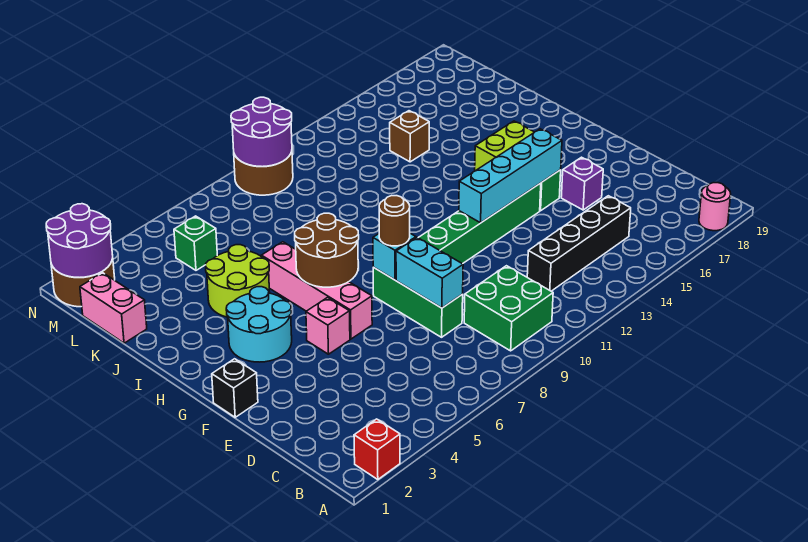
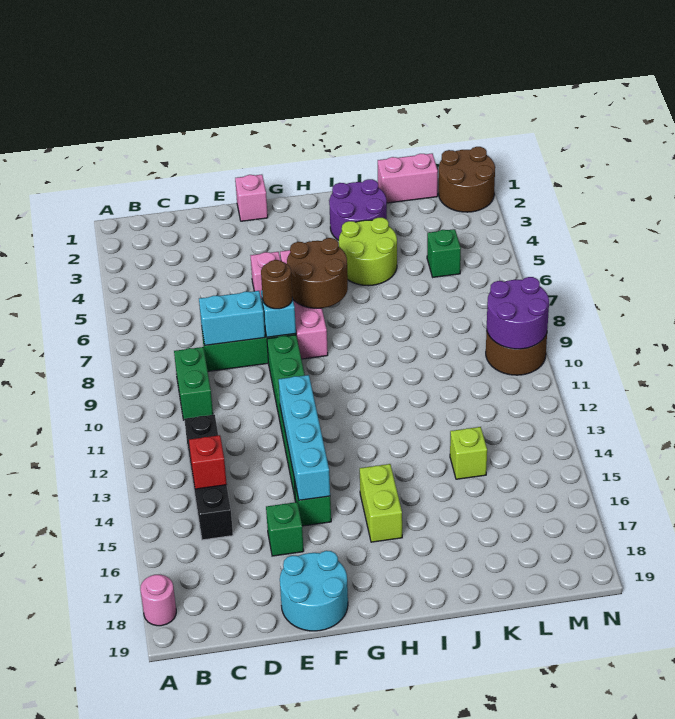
red brick A2 level 1 -> red brick C14 level 2
green brick B9:C10 level 1 -> green brick C9:C10 level 1
purple brick E16 level 1 -> green brick E16 level 1
black brick F1 level 1 -> pink brick F1 level 1
pink brick F6:I6 level 1 -> pink brick G5:G8 level 1
cyan round brick G3:H4 level 1 -> cyan round brick E18:F19 level 1
brown brick K14 level 1 -> lime brick K14 level 1
purple round brick M1:N2 level 2 -> purple round brick I2:J3 level 1

